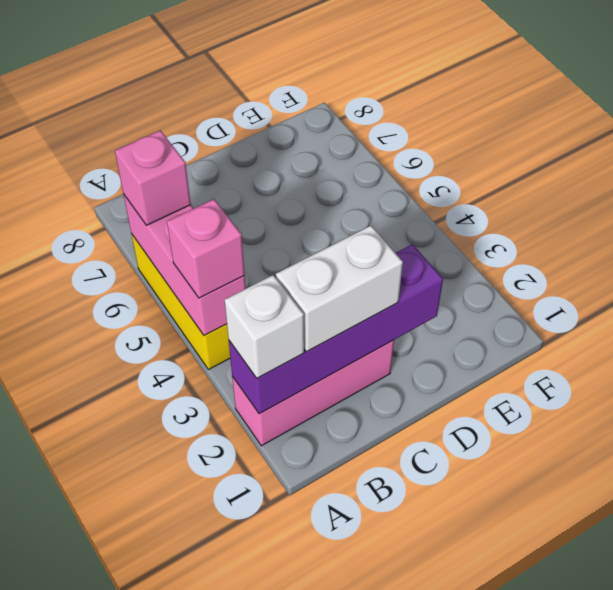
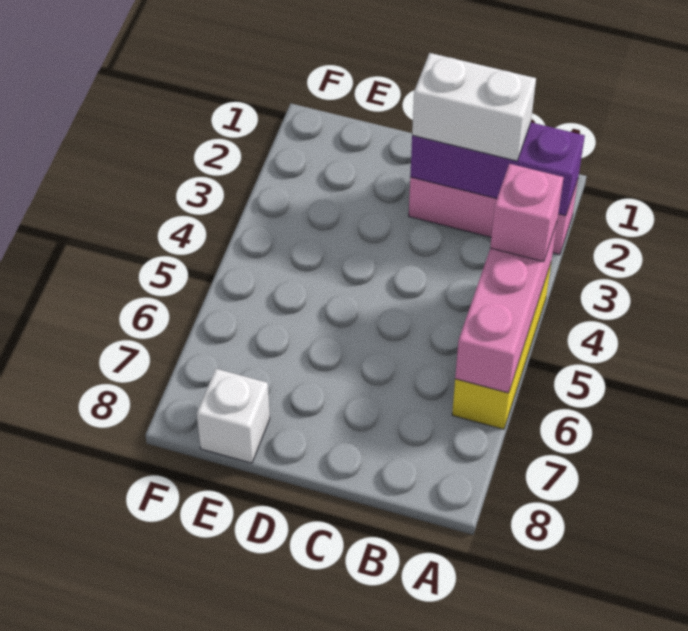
purple brick A2:D2 level 2 -> purple brick A2:C2 level 2
white brick A2 level 3 -> white brick E8 level 1
pink brick A6 level 3 -> none

